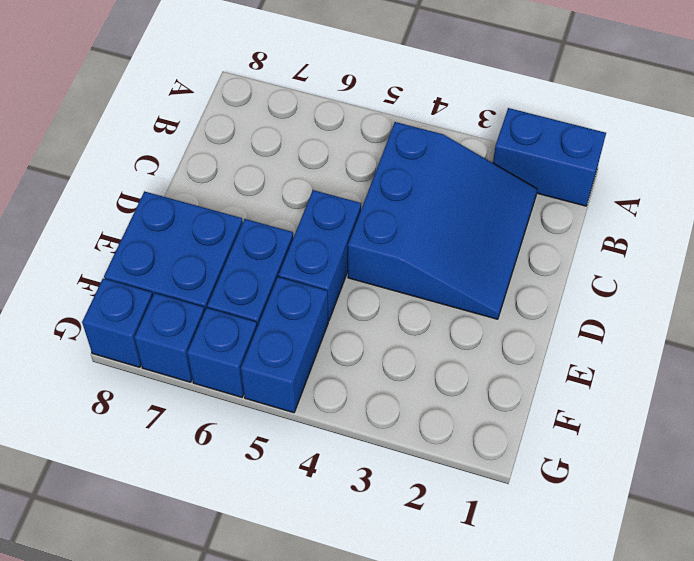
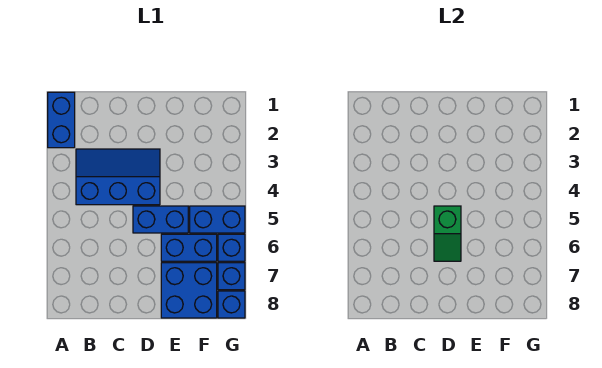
blue slope B2:D4 level 1 top 4 -> blue slope B3:D4 level 1 top 4
none -> green slope D5:D6 level 2 top 5

